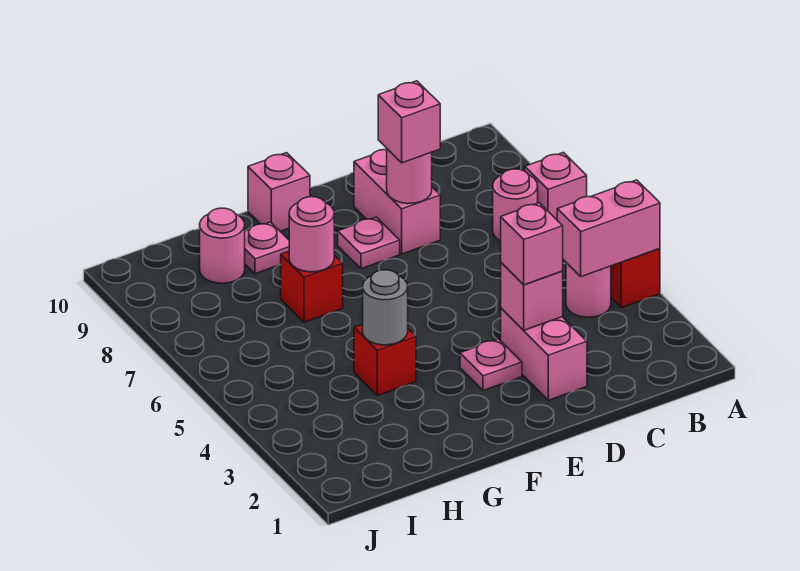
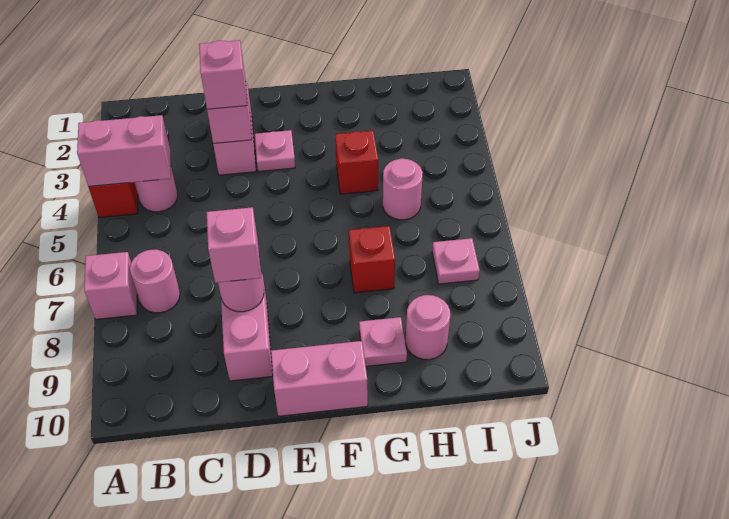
pink plate E8 level 1 -> pink plate I7 level 1
pink brick F10 level 1 -> pink brick E10:F10 level 1
grey round brick G4 level 2 -> none
pink round brick G7 level 2 -> pink round brick H5 level 1

